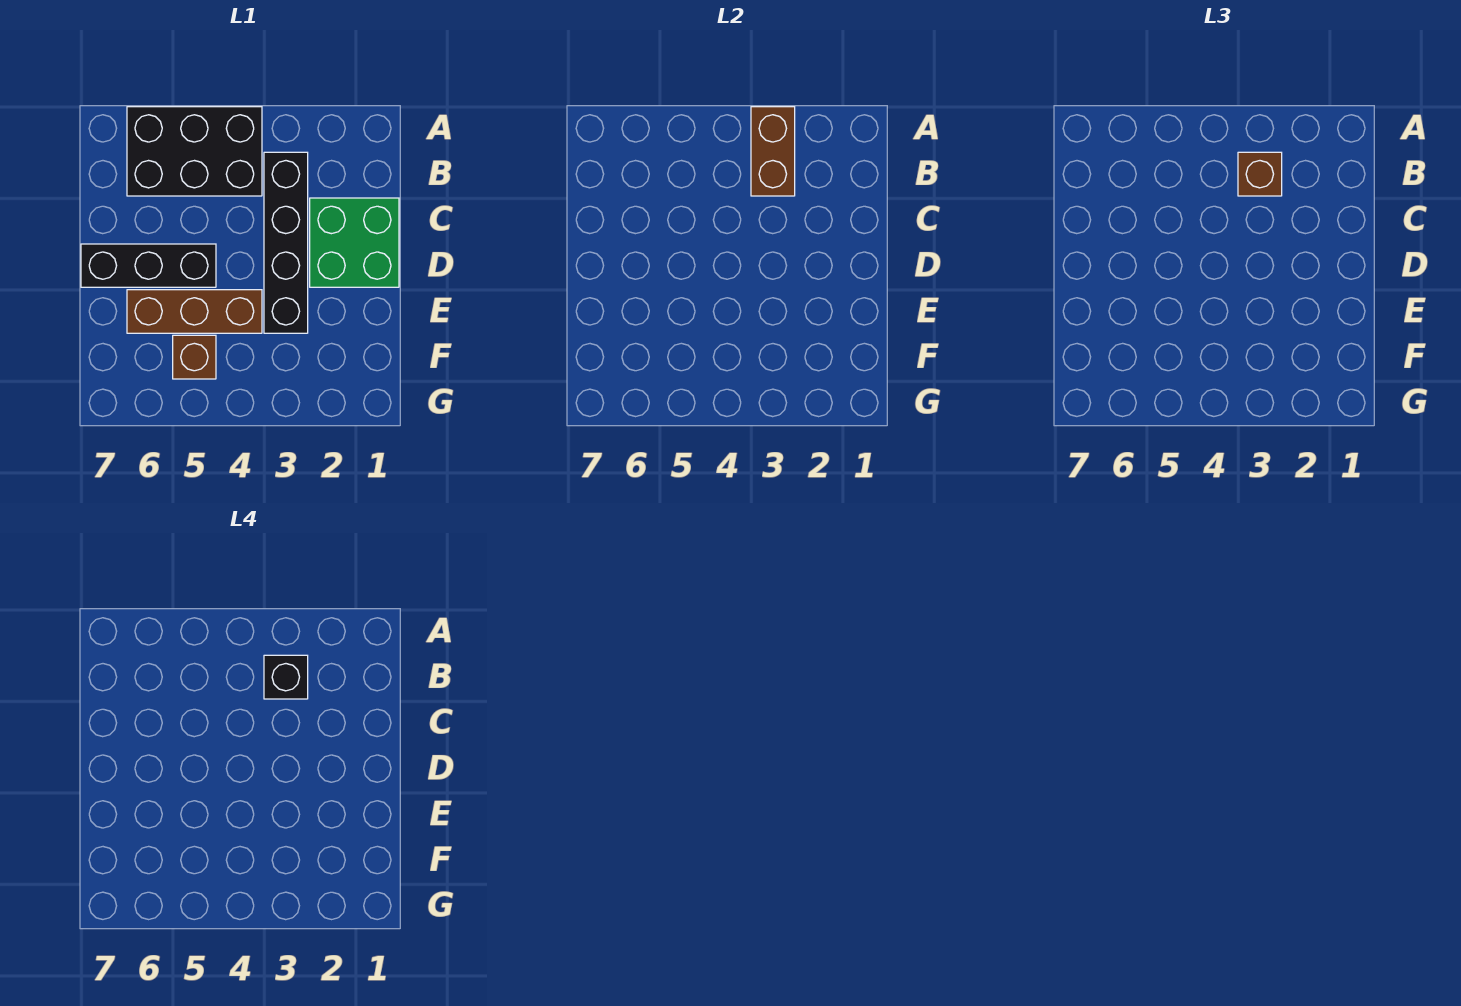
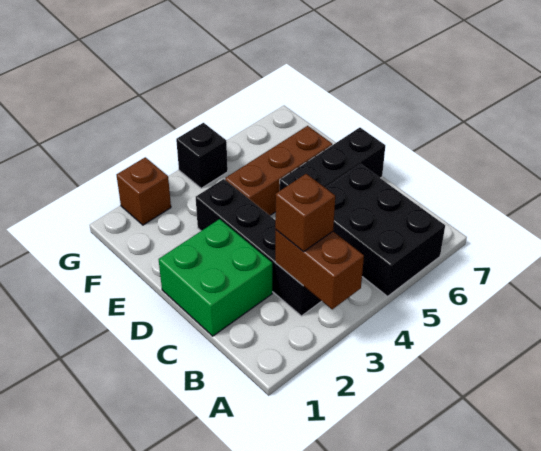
black brick A4:B6 level 1 -> black brick A5:C6 level 1
black brick B3 level 4 -> black brick G4 level 1
brown brick F5 level 1 -> brown brick G2 level 1

